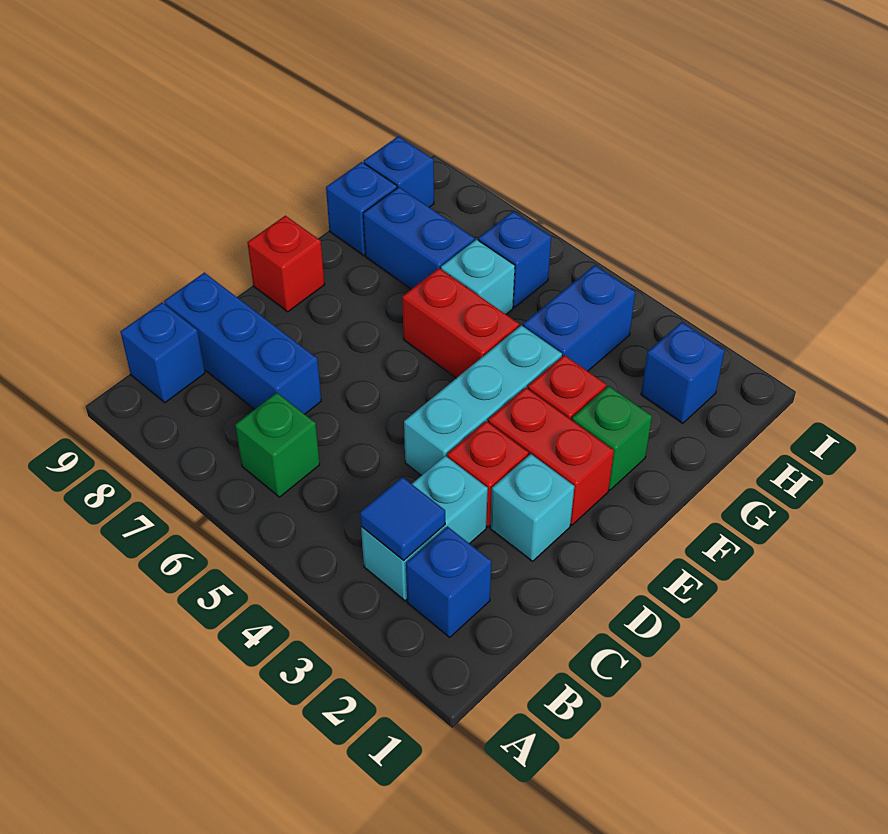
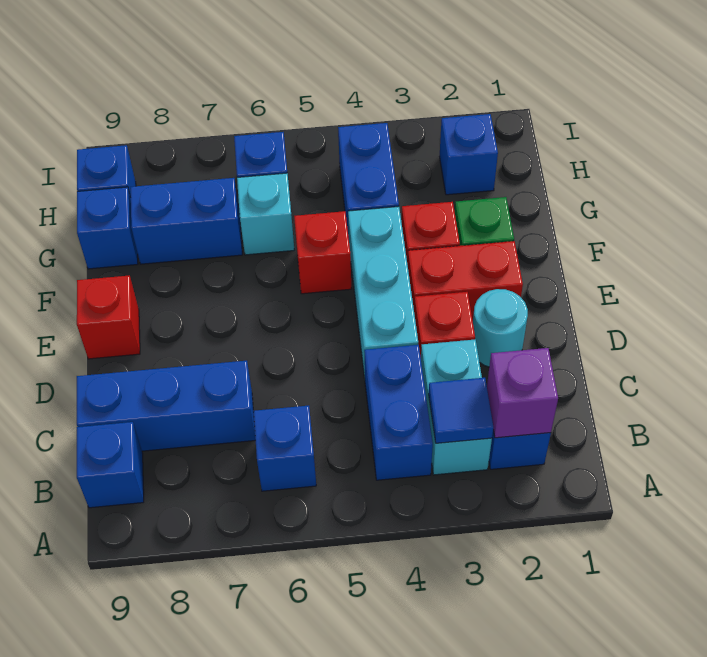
none -> purple brick B2 level 2
none -> blue brick B4:C4 level 1
green brick B6 level 1 -> blue brick B6 level 1
cyan brick D2 level 1 -> cyan round brick D2 level 1
red brick F5:F6 level 1 -> red brick F5 level 1

